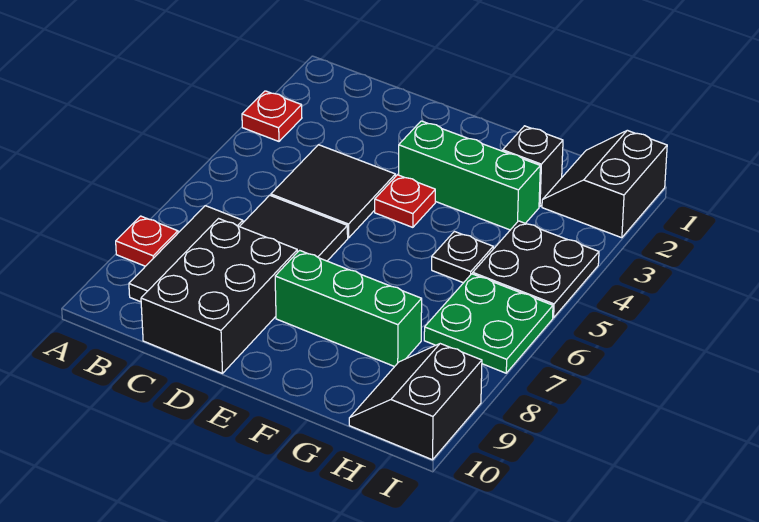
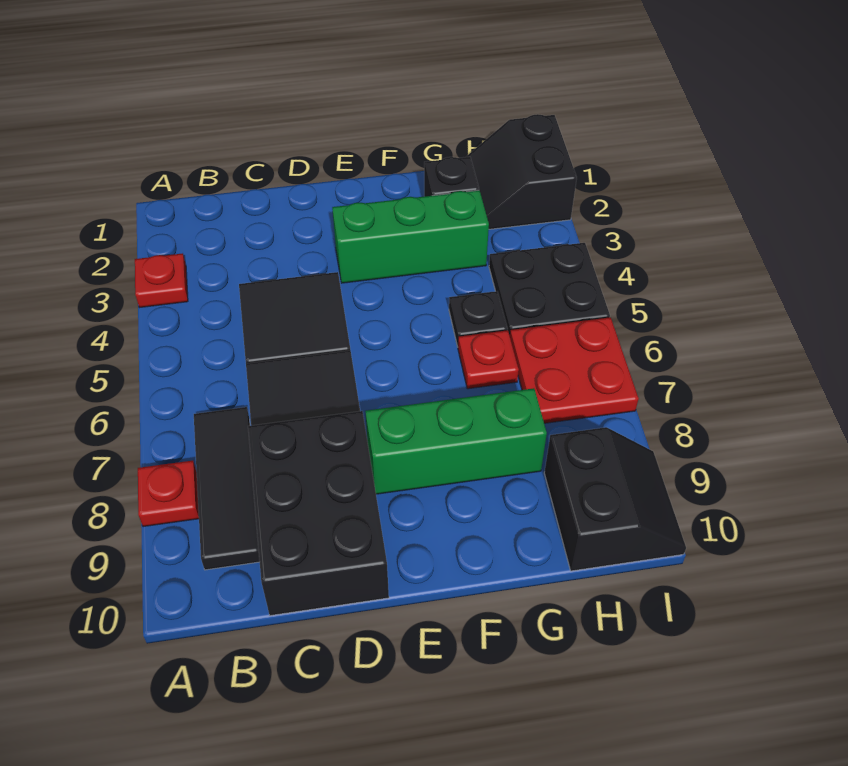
red plate E4 level 1 -> red plate G6 level 1
green plate H6:I7 level 1 -> red plate H6:I7 level 1
black slope H9:I10 level 1 top I -> black slope H9:I10 level 1 top H

